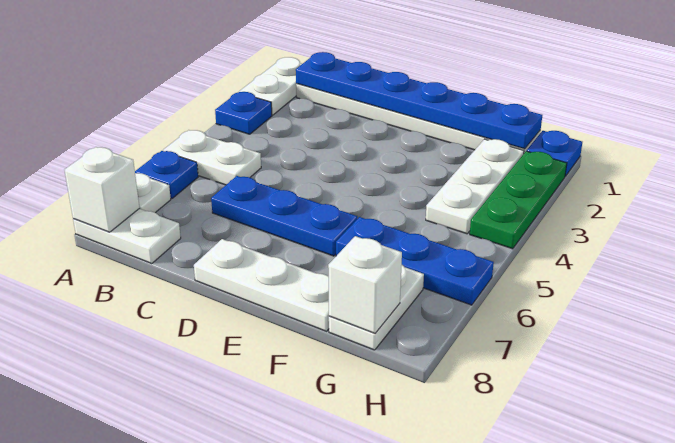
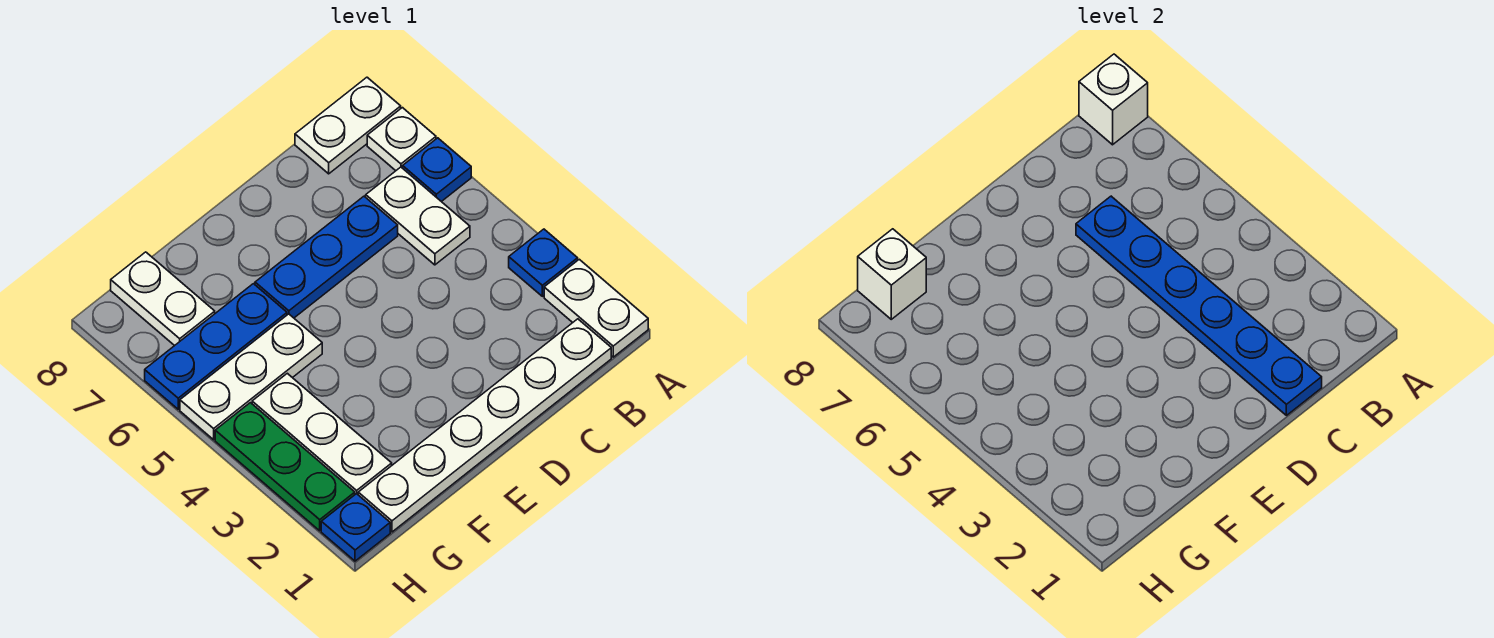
white plate A5:B5 level 1 -> white plate B5:B6 level 1
blue plate B1:G1 level 2 -> blue plate C1:C6 level 2
white plate D8:F8 level 1 -> white plate F5:H5 level 1

